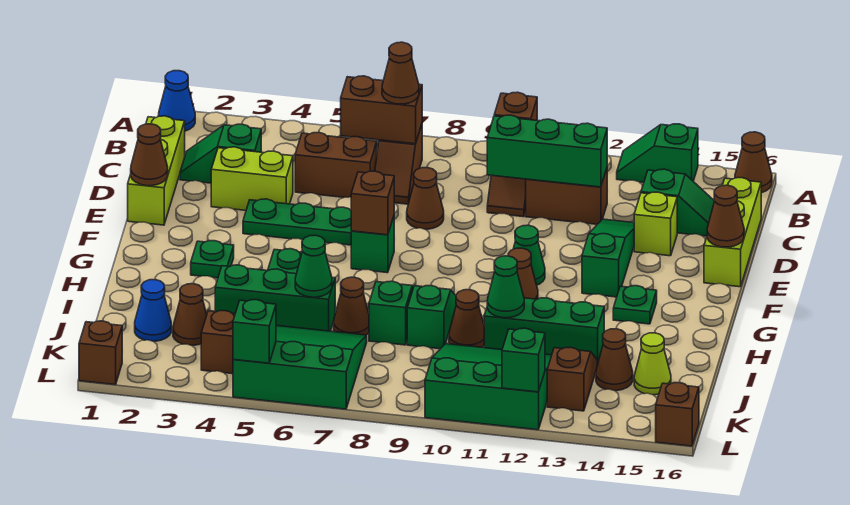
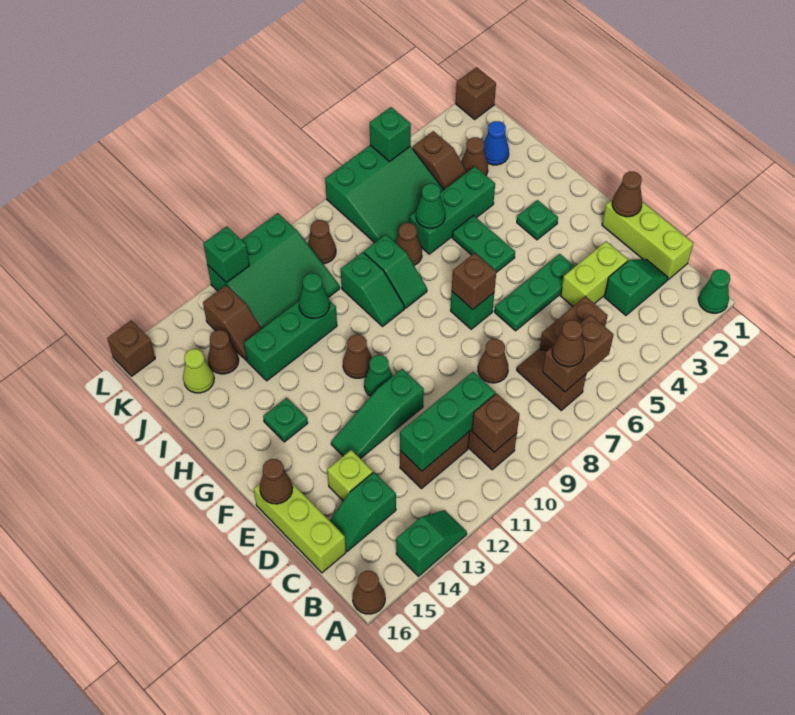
blue cone A1 level 1 -> green cone A1 level 1
green slope D13:F13 level 1 top F -> green slope E11:E13 level 1 top 11
brown cone I10 level 1 -> brown cone K9 level 1

